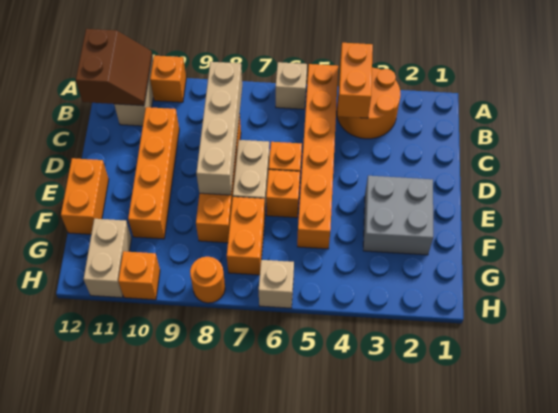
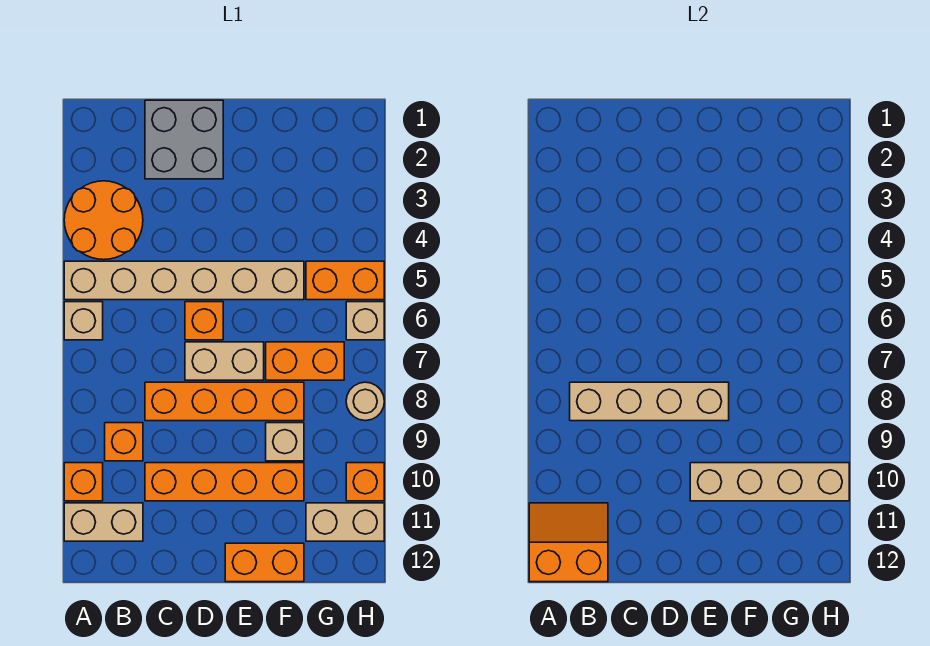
orange brick A4:B4 level 2 -> orange brick G5:H5 level 1
orange brick A5:F5 level 1 -> tan brick A5:F5 level 1
brown slope A11:B12 level 2 top 12 -> orange slope A11:B12 level 2 top 12
grey brick E2:F3 level 1 -> grey brick C1:D2 level 1
orange brick E6 level 1 -> orange brick B9 level 1
none -> tan brick E10:H10 level 2
none -> tan brick F9 level 1
orange round brick H8 level 1 -> tan round brick H8 level 1

